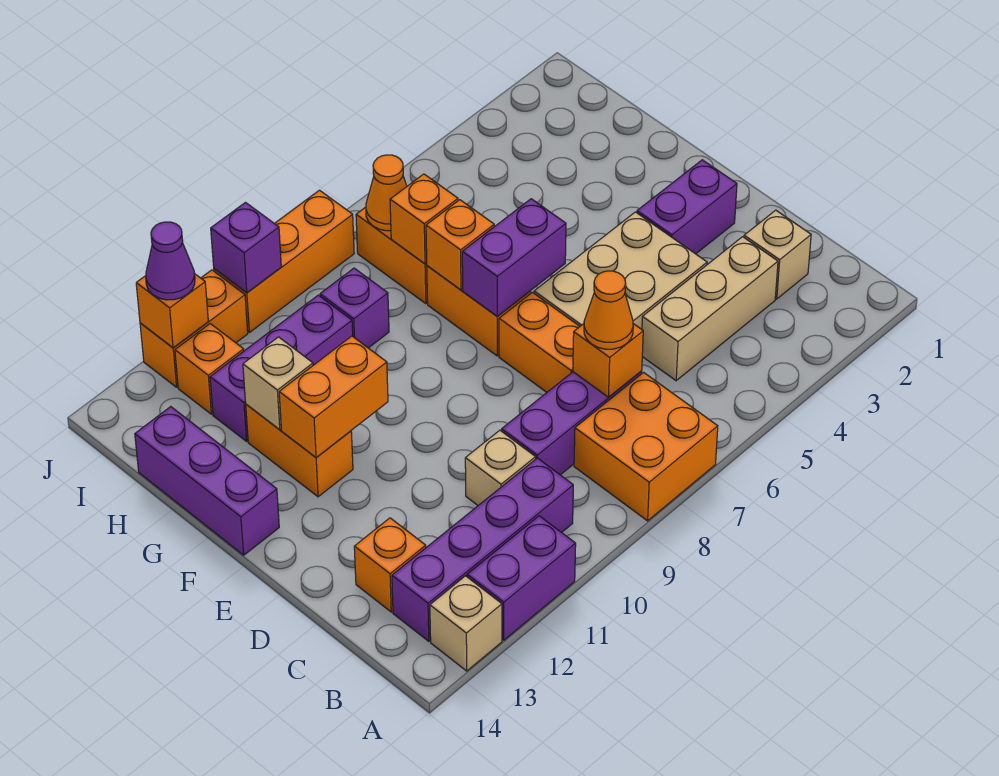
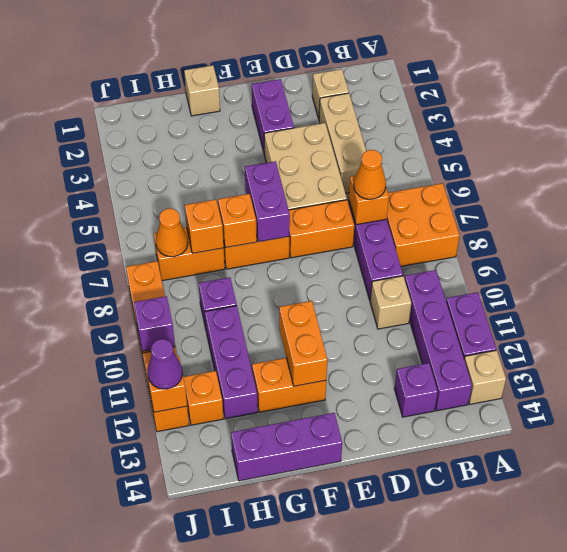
orange brick C13 level 1 -> purple brick C13 level 1
tan brick G12 level 2 -> tan brick G1 level 1

